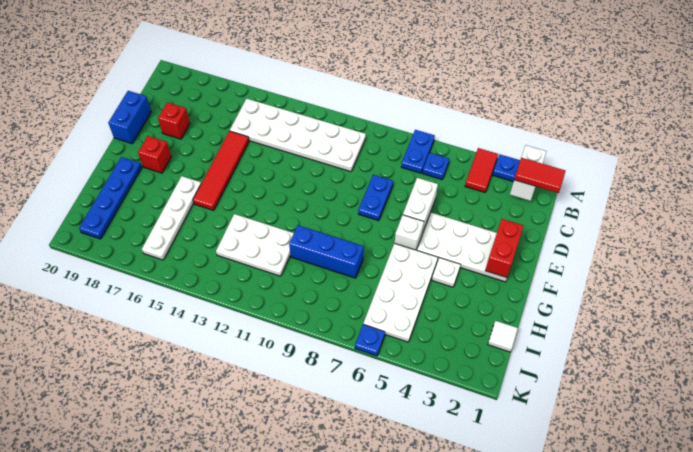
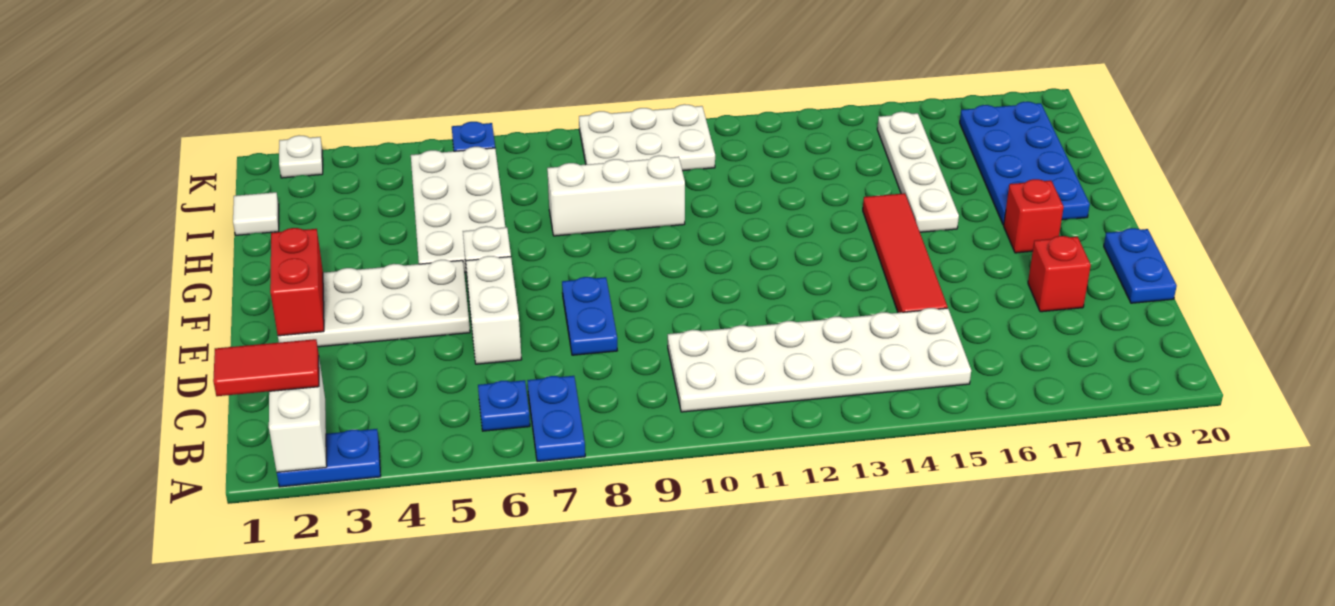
red tile A4:B4 level 1 -> none
blue brick D20:E20 level 1 -> blue plate D20:E20 level 1
white plate G4 level 1 -> white plate K2 level 1
blue plate G19:J19 level 1 -> blue plate G18:J19 level 1
blue brick H8:H10 level 1 -> white brick H8:H10 level 1
white plate H11:I13 level 1 -> white plate J9:K11 level 1

